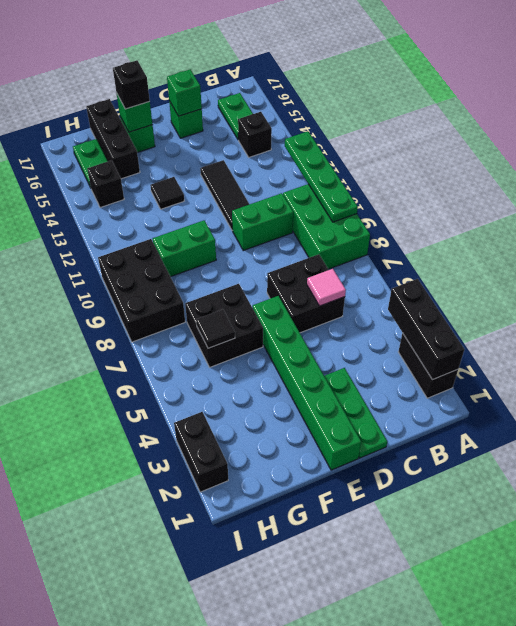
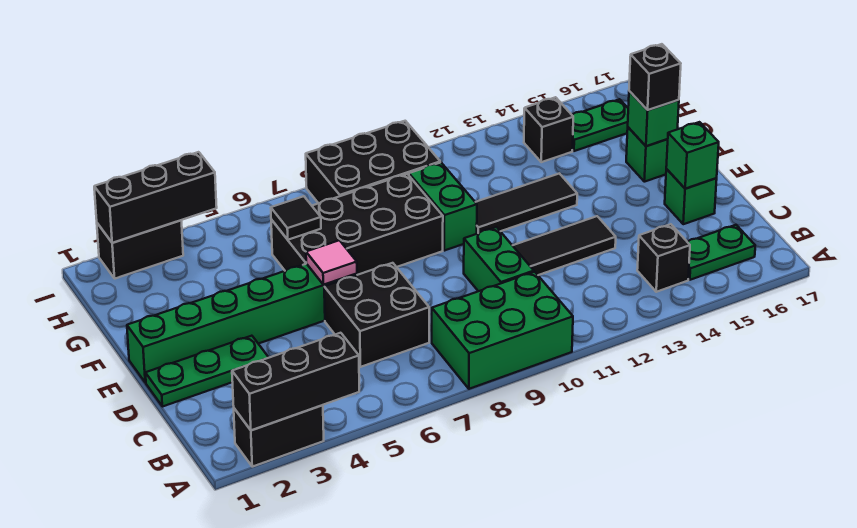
green plate A9:A12 level 2 -> none
pink tile C6 level 2 -> pink tile E6 level 2
black brick F6:G7 level 1 -> black brick F6:G9 level 1
black tile F13 level 1 -> black tile F11:F13 level 1
black brick G15:G17 level 1 -> black brick I2:I4 level 2

